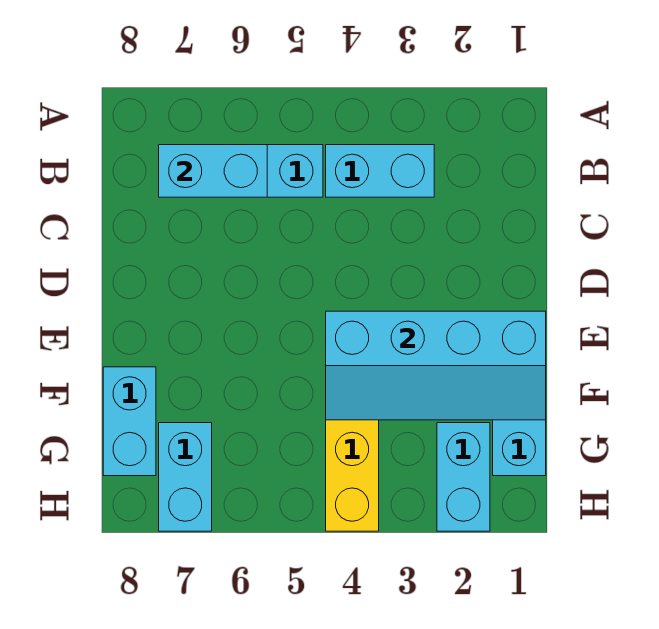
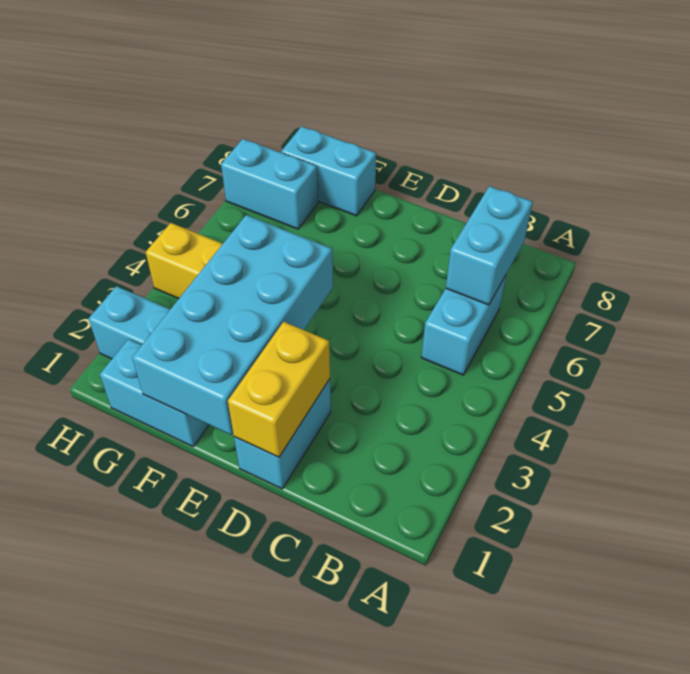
cyan brick B3:B4 level 1 -> cyan brick D1:D2 level 1
none -> yellow brick D1:D2 level 2
cyan slope E1:F4 level 2 top E -> cyan brick E1:F4 level 2

